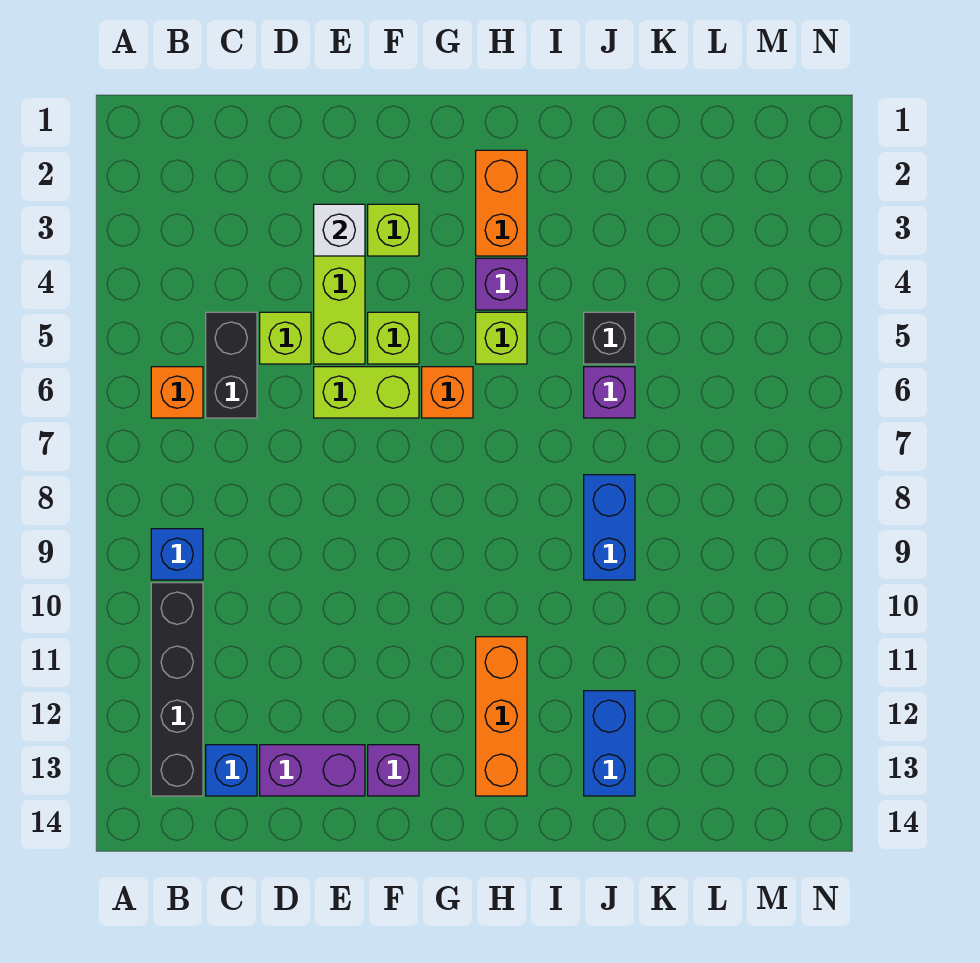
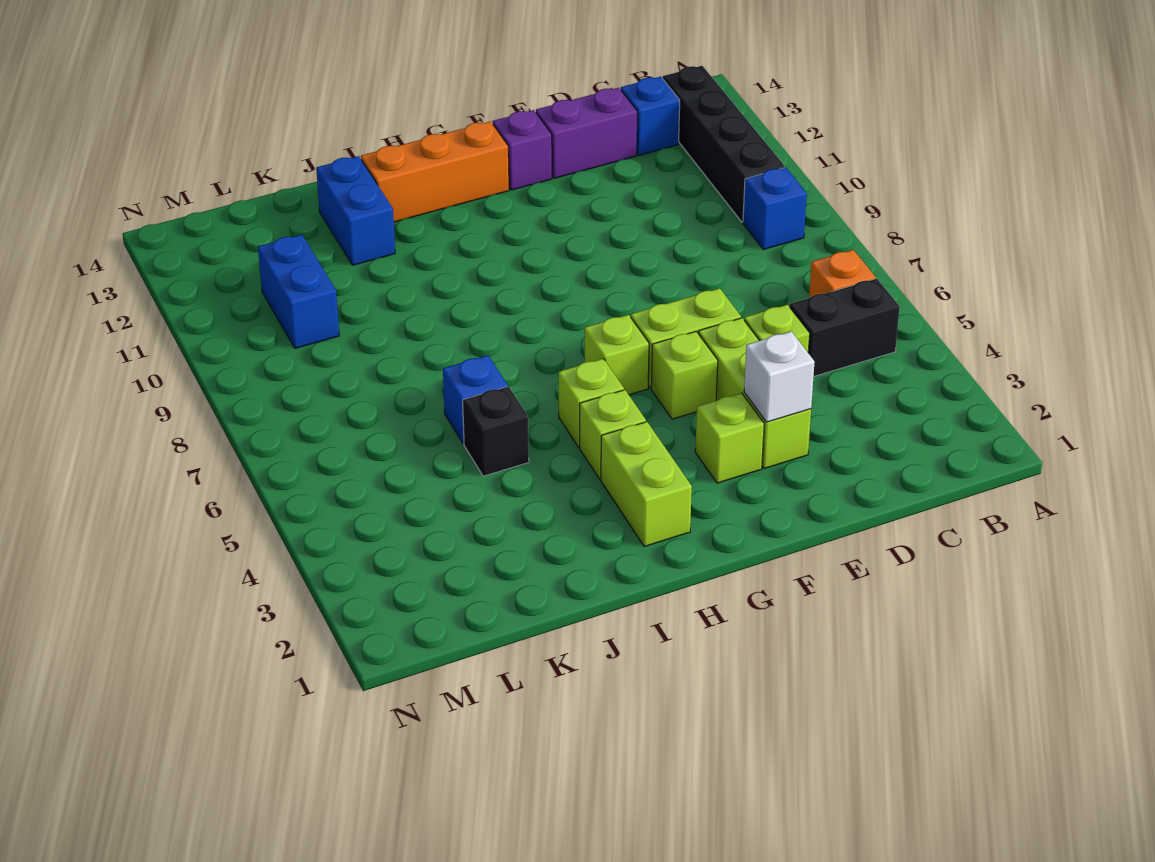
black brick C5:C6 level 1 -> black brick B5:C5 level 1
orange brick G6 level 1 -> lime brick G6 level 1
orange brick H2:H3 level 1 -> lime brick H2:H3 level 1
purple brick H4 level 1 -> lime brick H4 level 1
orange brick H11:H13 level 1 -> orange brick G13:I13 level 1
purple brick J6 level 1 -> blue brick J6 level 1
blue brick J8:J9 level 1 -> blue brick L10:L11 level 1

